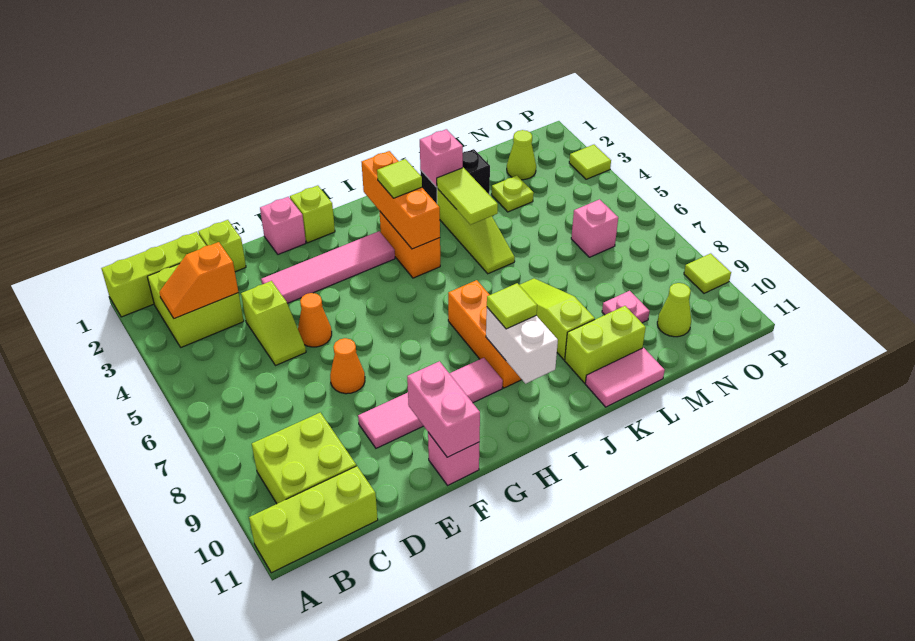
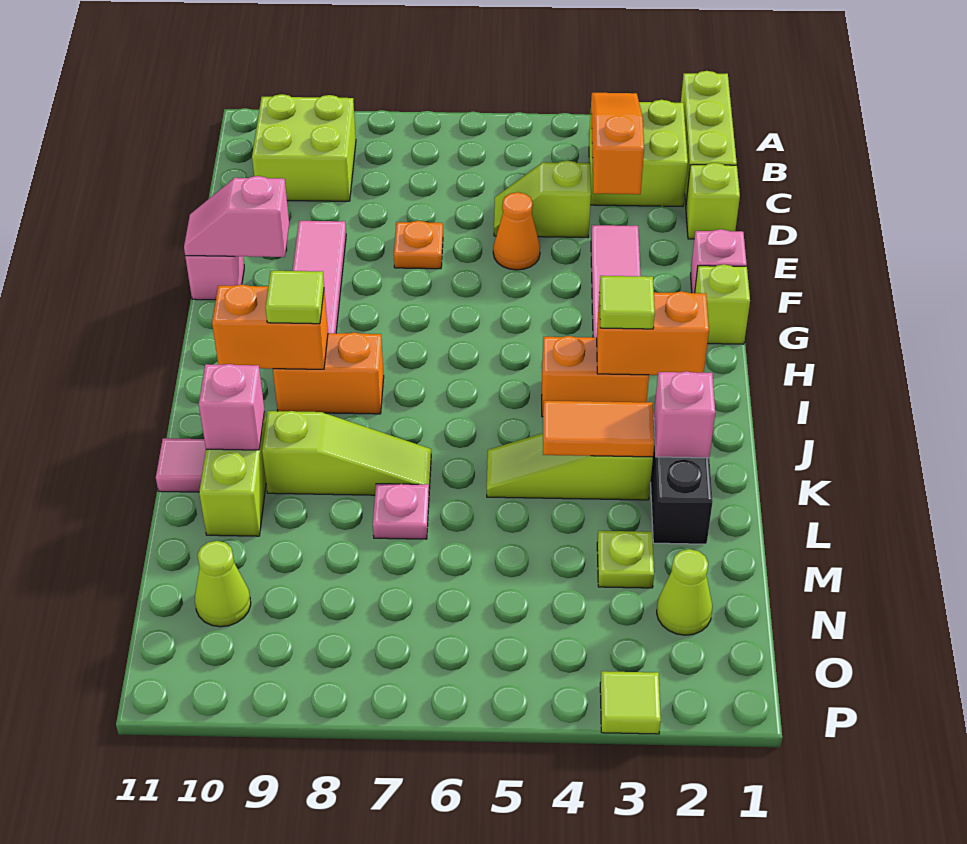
lime brick A11:C11 level 1 -> none
orange slope B3:C3 level 2 top C -> orange slope B3:D3 level 2 top D
orange cone E7 level 1 -> orange plate E7 level 1
pink brick F10:F11 level 2 -> pink slope F10:F11 level 2 top 10
orange brick I2:I4 level 2 -> orange brick I2:I3 level 2
orange brick I7:I9 level 1 -> orange brick I8:I9 level 1
white brick I9:I10 level 2 -> orange brick I9:I10 level 2
lime tile K3:K4 level 2 -> orange tile K3:K4 level 2
pink tile K11:L11 level 1 -> pink tile K11 level 1
pink plate M9 level 1 -> pink plate L7 level 1
pink brick N6 level 1 -> pink brick K10 level 2
lime tile P9 level 1 -> none

